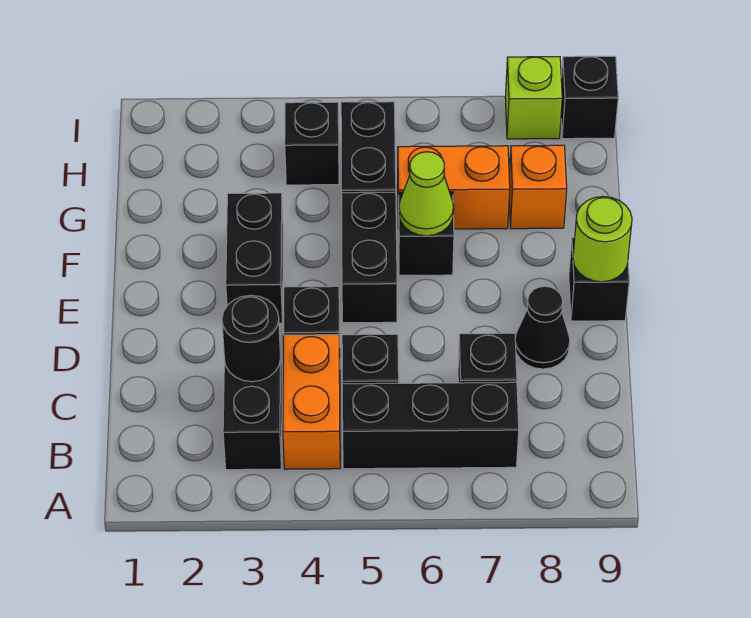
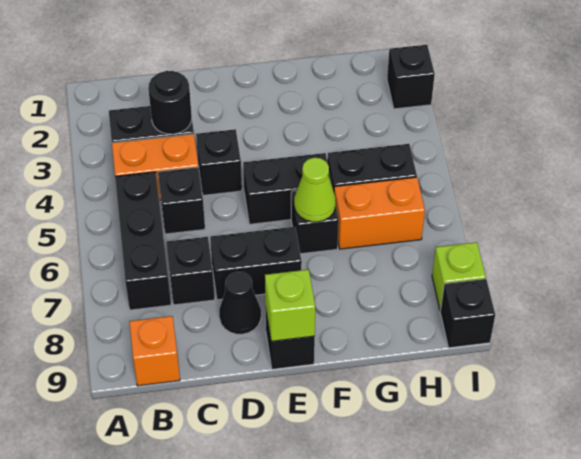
black brick E3:F3 level 1 -> black brick D7:E7 level 1
lime round brick E9 level 2 -> lime brick E9 level 2
orange brick G6:G7 level 1 -> orange brick G6:H6 level 1
orange brick G8 level 1 -> orange brick B9 level 1
black brick H4 level 1 -> black brick I2 level 1

